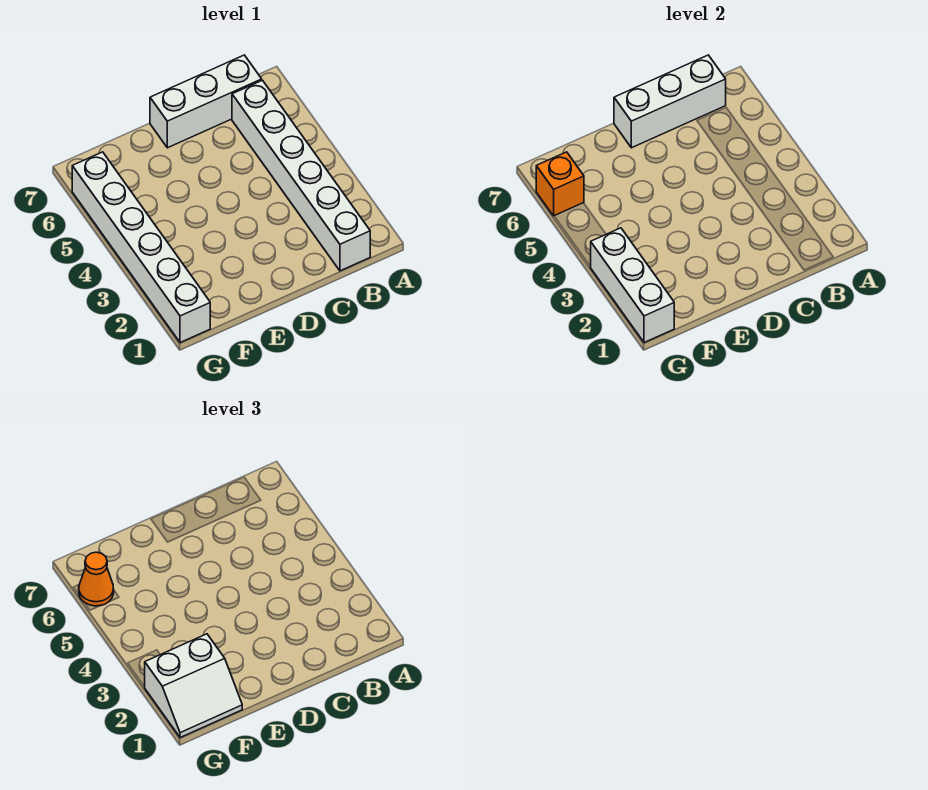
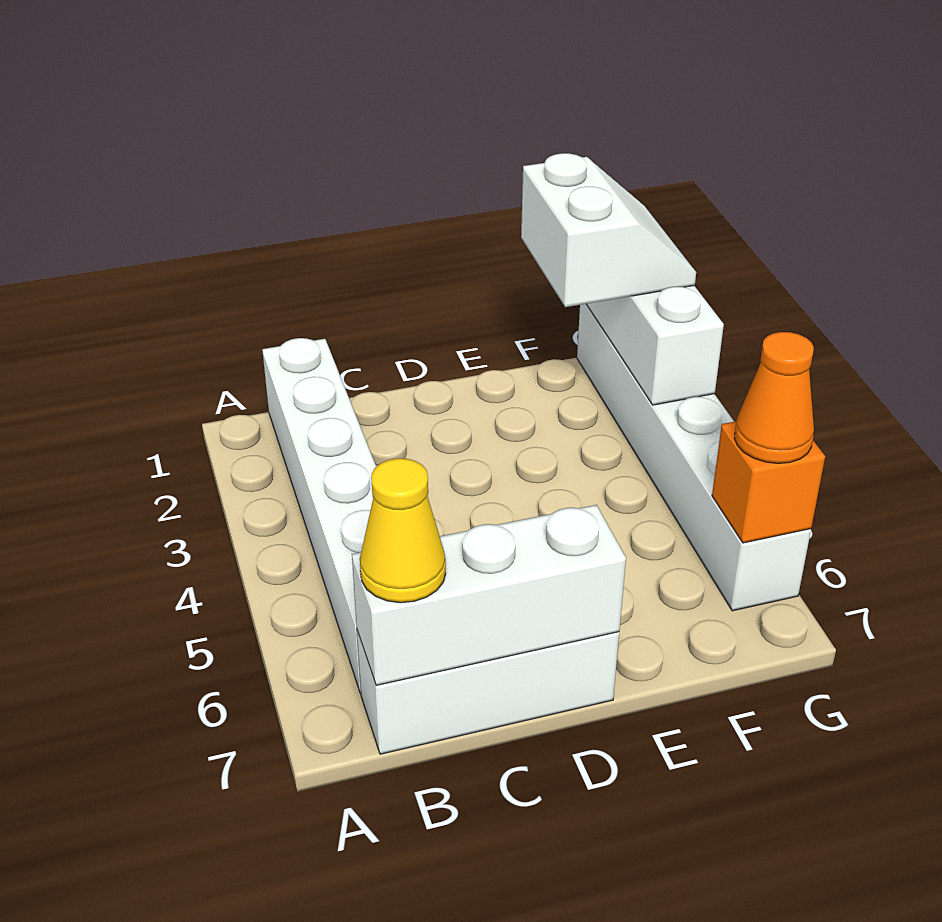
none -> yellow cone B7 level 3
white slope F1:G2 level 3 top 2 -> white slope F1:G2 level 3 top F

